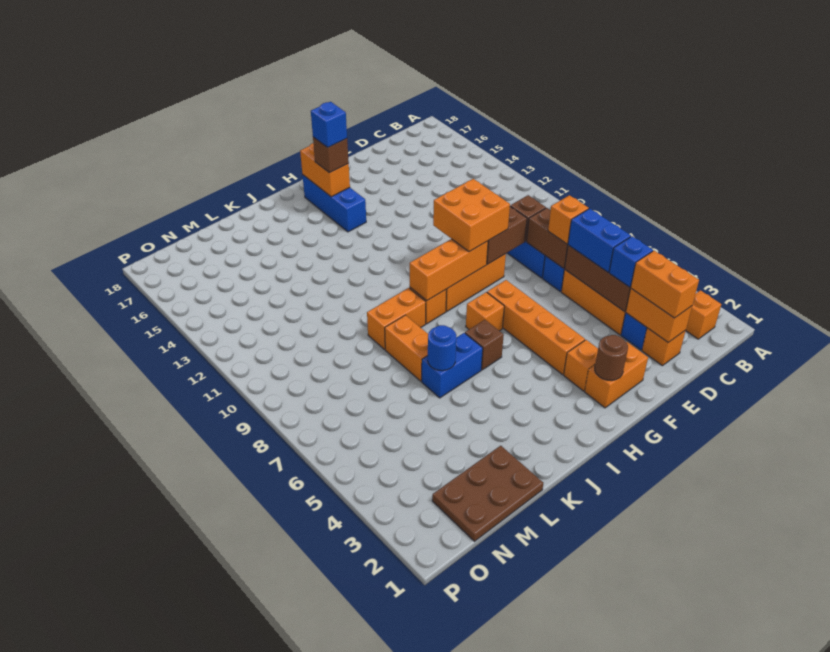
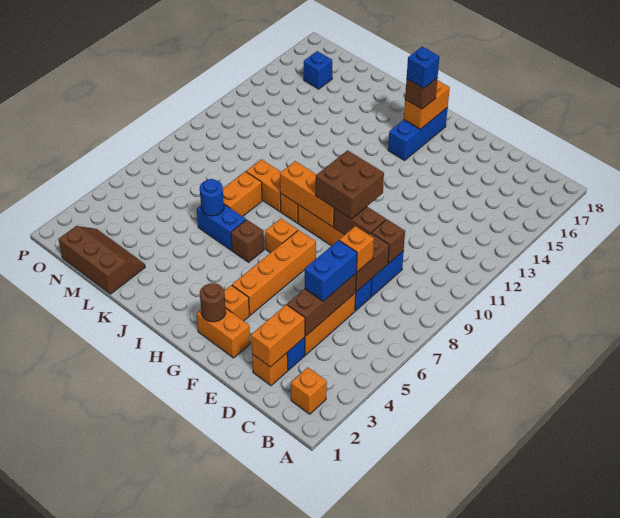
orange brick D2:D3 level 3 -> none
blue brick D4 level 3 -> blue brick N16 level 1
orange brick F9:G10 level 3 -> brown brick F9:G10 level 3
brown plate L1:N2 level 1 -> brown slope L1:N2 level 1 top 1

